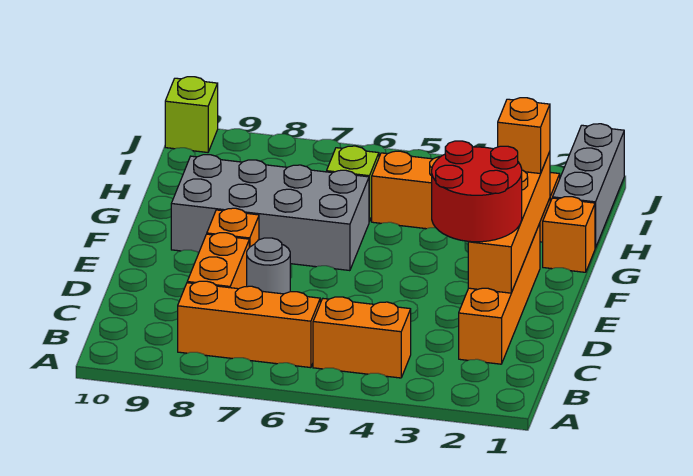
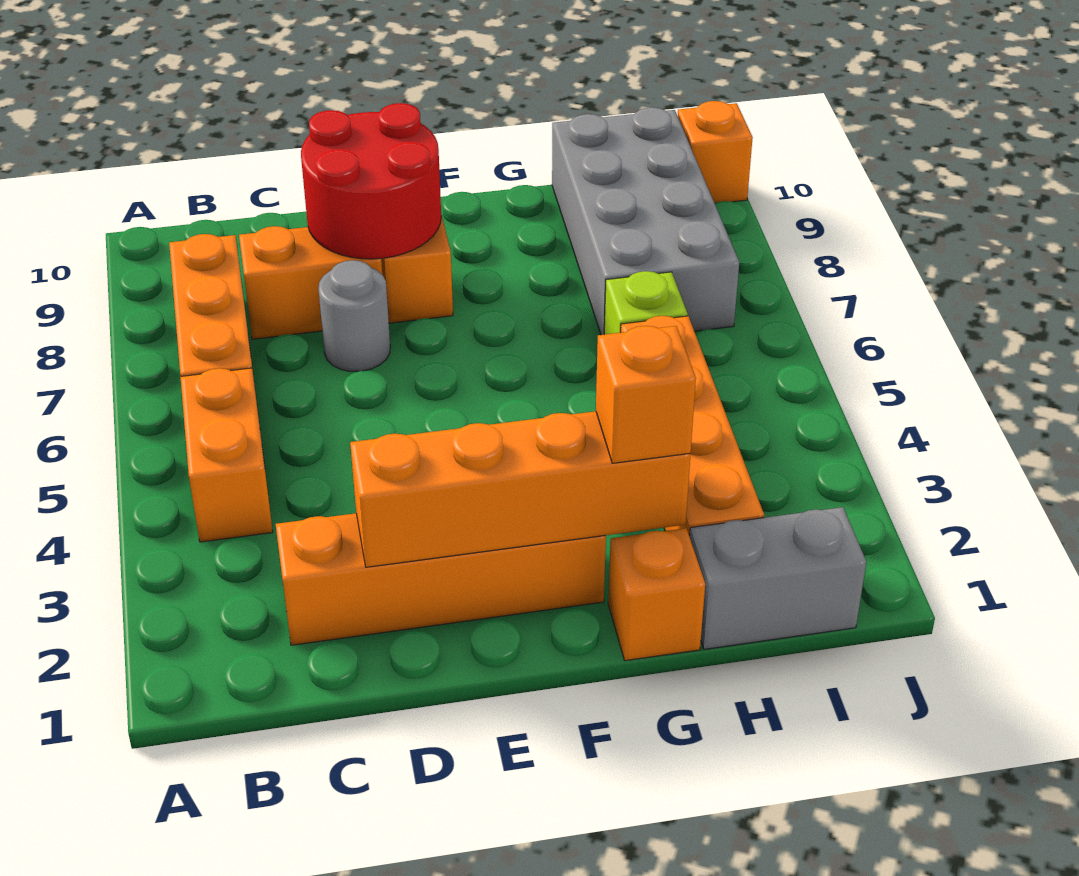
red round brick D2:E3 level 3 -> red round brick D8:E9 level 2
grey brick F6:G9 level 1 -> grey brick H7:I10 level 1
grey brick H1:J1 level 1 -> grey brick H1:I1 level 1
lime brick J10 level 1 -> orange brick J10 level 1

